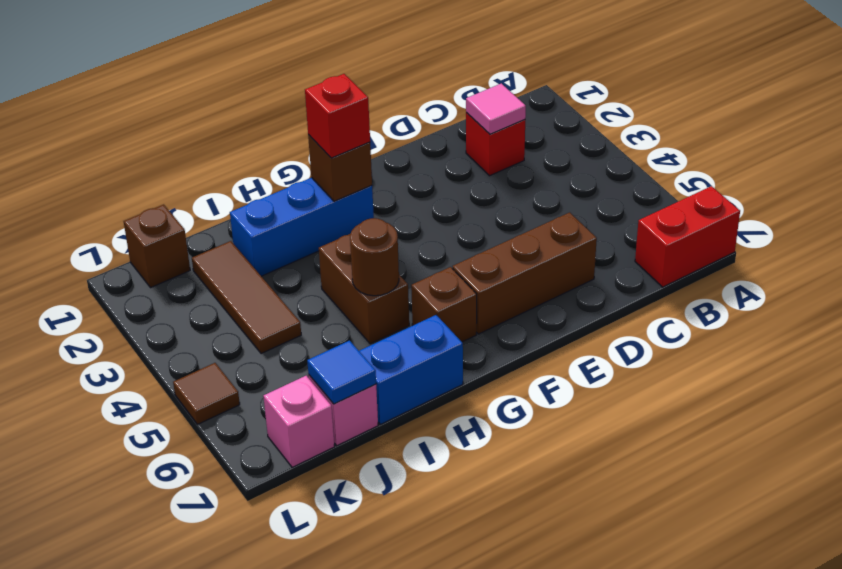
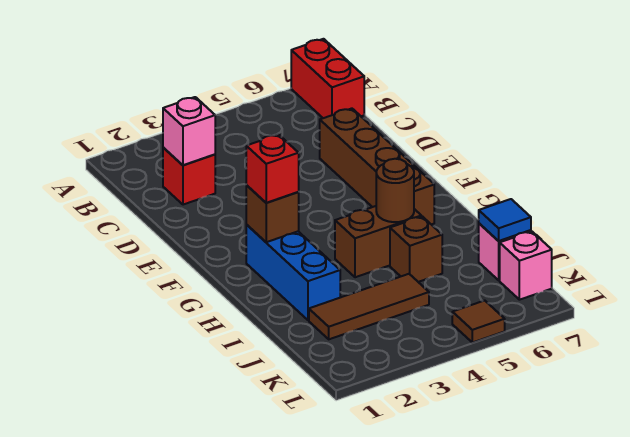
pink tile C2 level 2 -> pink brick C2 level 2
blue brick H7:I7 level 1 -> none
brown brick K1 level 1 -> brown brick I5 level 1

